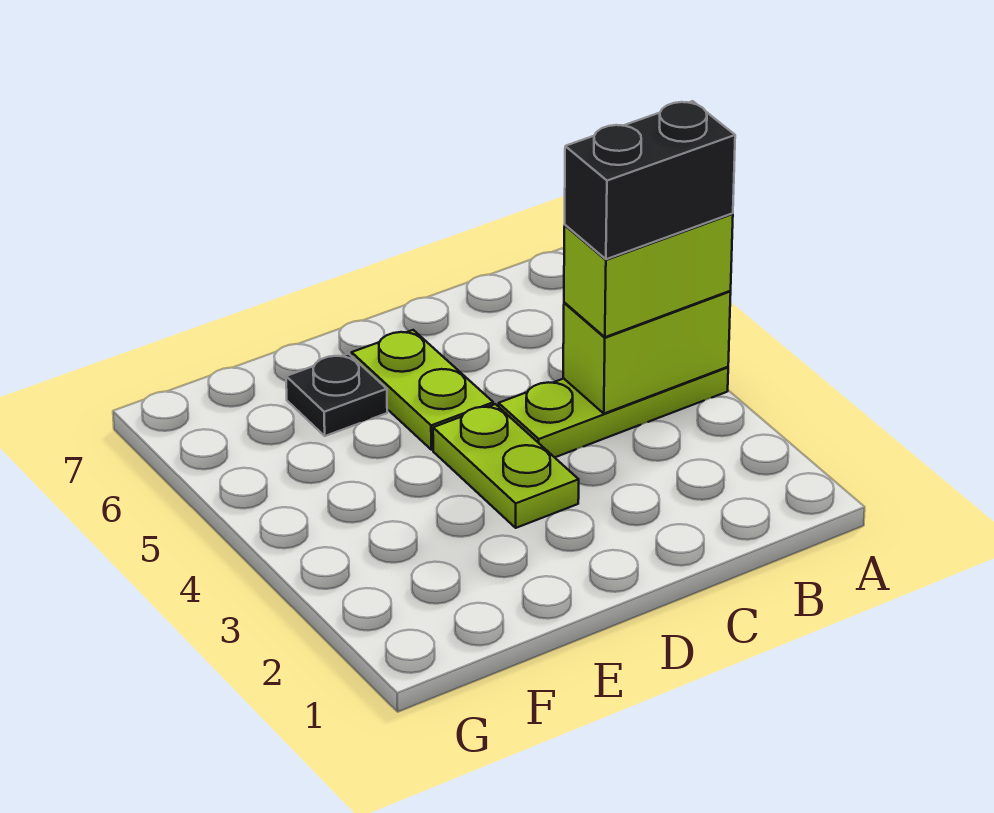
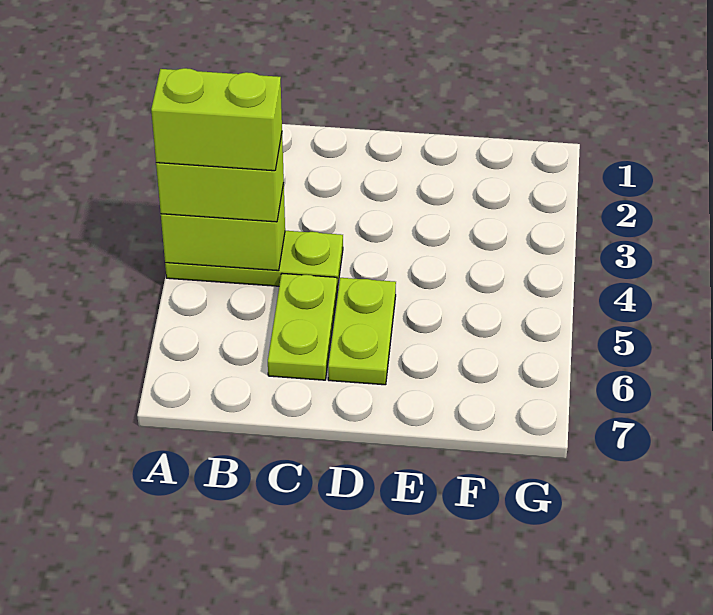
black brick A4:B4 level 4 -> lime brick A4:B4 level 4
lime plate D3:D4 level 1 -> lime plate C5:C6 level 1
black plate E6 level 1 -> none

